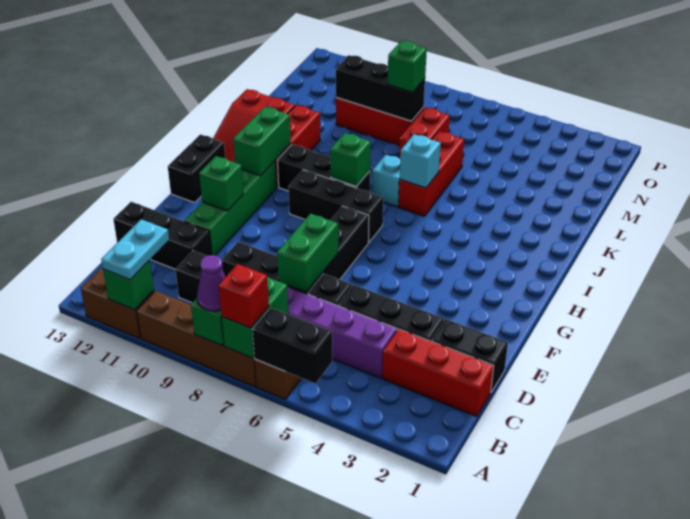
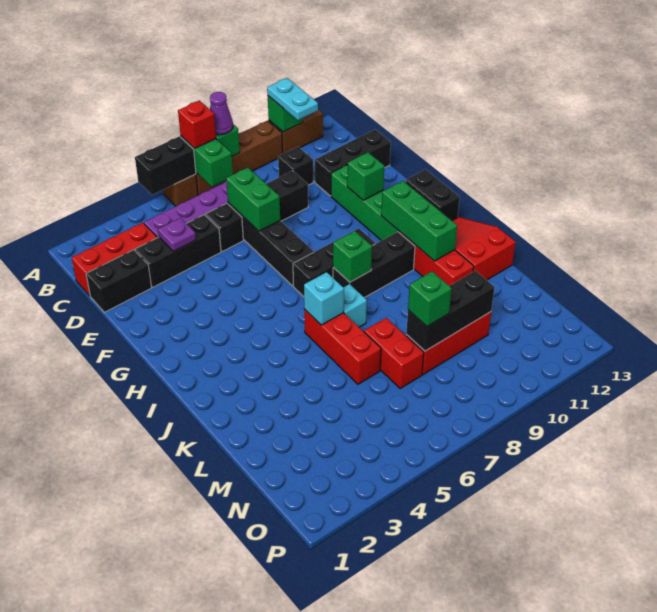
none -> purple plate D4 level 2
green brick H11:I11 level 2 -> green brick H11:J11 level 2

